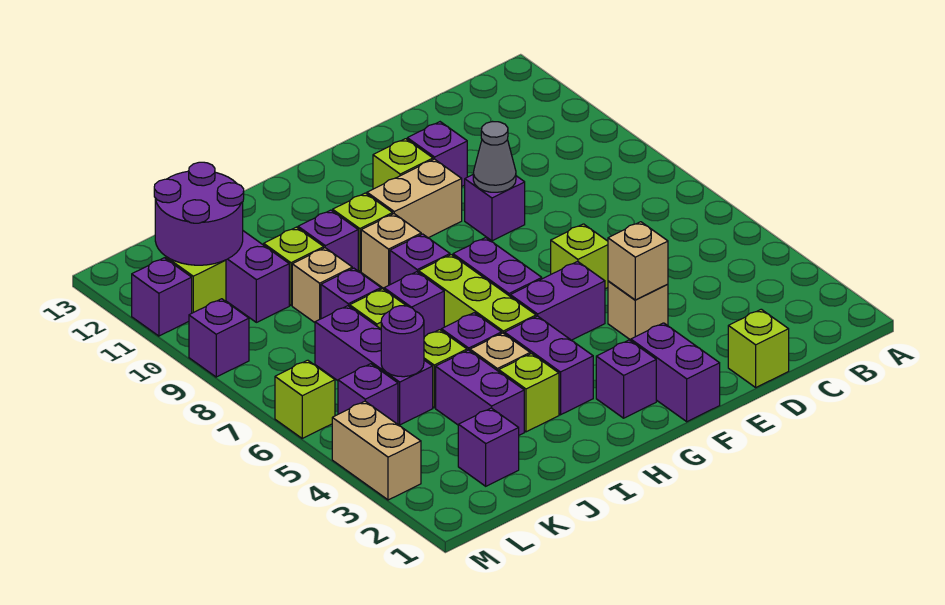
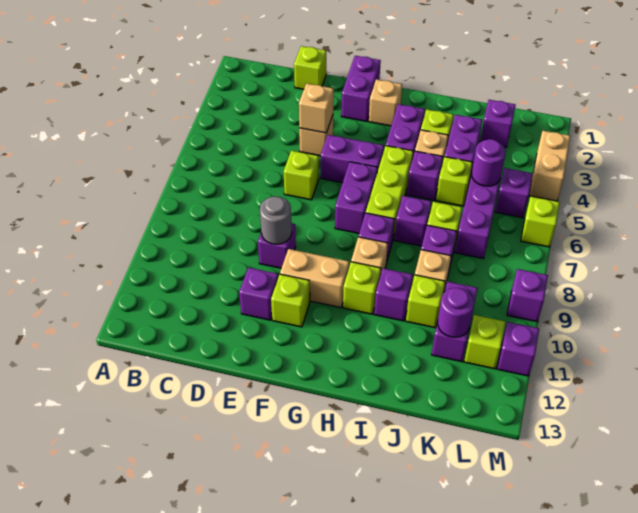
grey cone E9 level 2 -> grey round brick E9 level 2
purple brick G2 level 1 -> tan brick G2 level 1
purple round brick K11:L12 level 2 -> purple round brick K11 level 2

